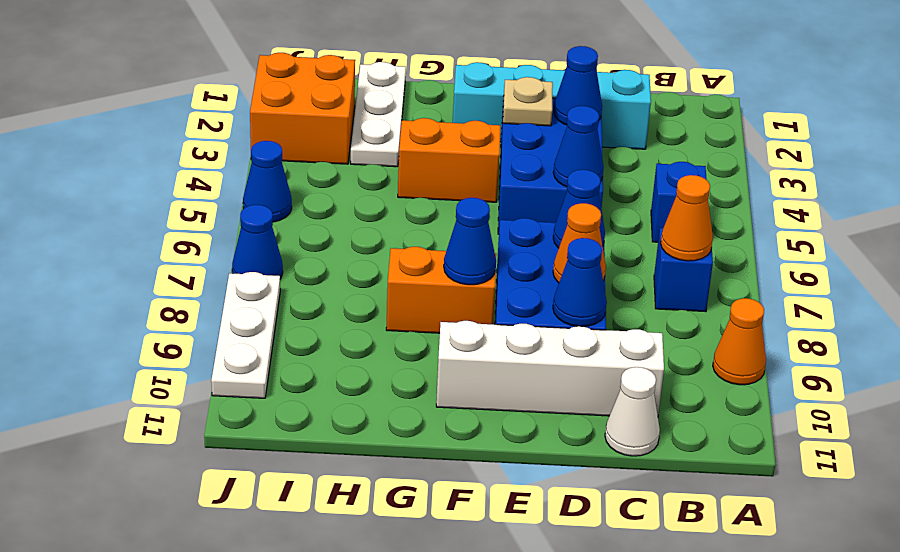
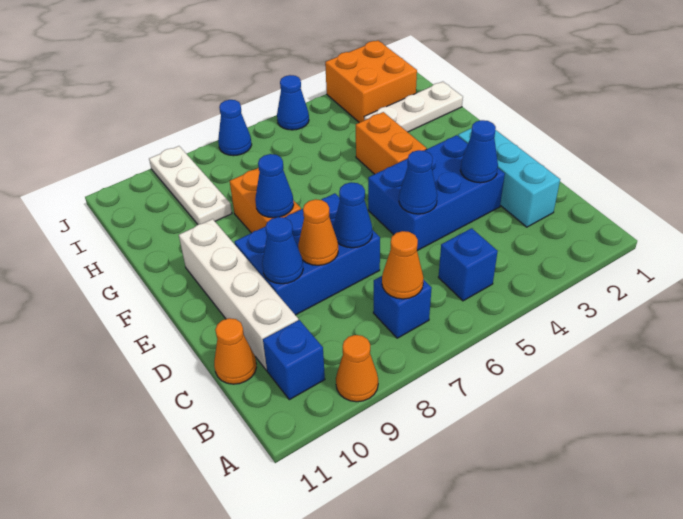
none -> blue brick B10 level 1
cyan brick C2:F2 level 1 -> cyan brick C2:E2 level 1
white cone C11 level 1 -> orange cone C11 level 1
tan plate E3 level 2 -> none
white plate J8:J10 level 1 -> white plate H9:J9 level 1

